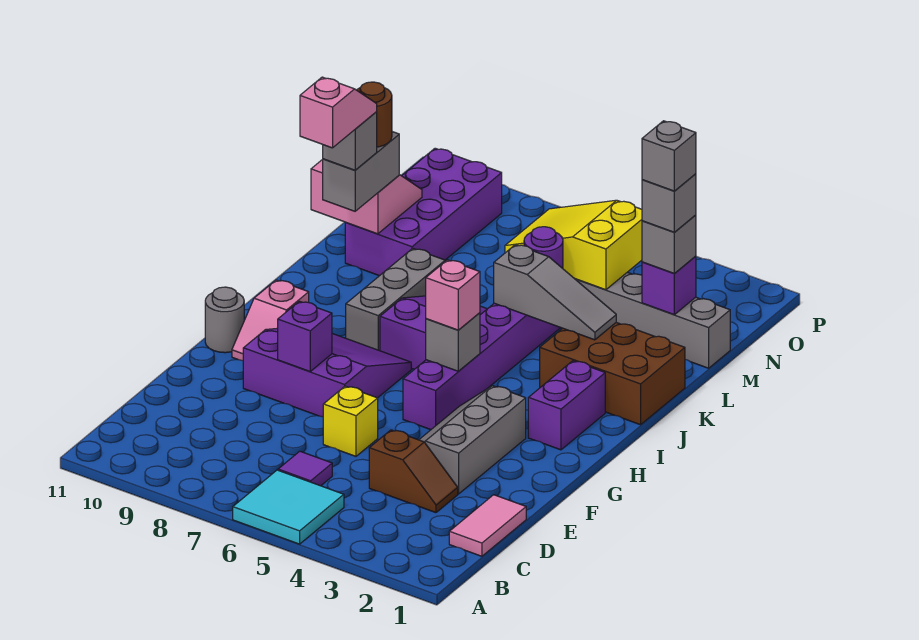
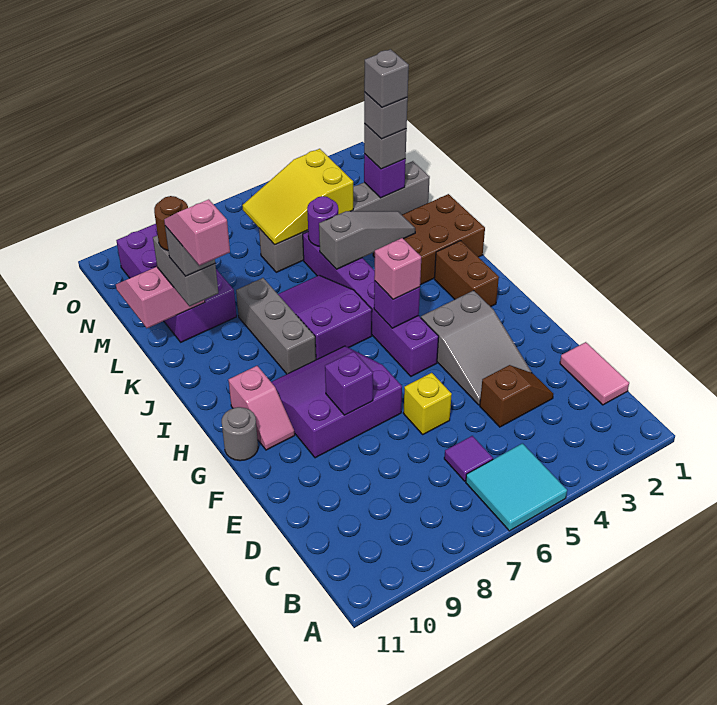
grey slope E3:G4 level 1 top 3 -> grey slope E3:G4 level 1 top G
purple brick H2:I2 level 1 -> brown brick H2:I2 level 1
grey brick H5 level 2 -> purple brick H5 level 2

